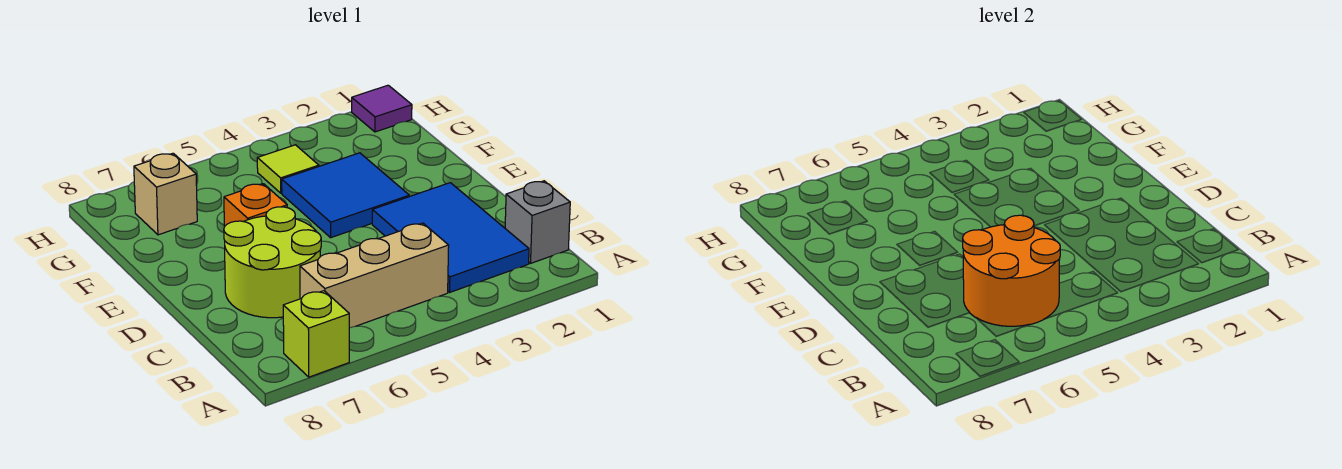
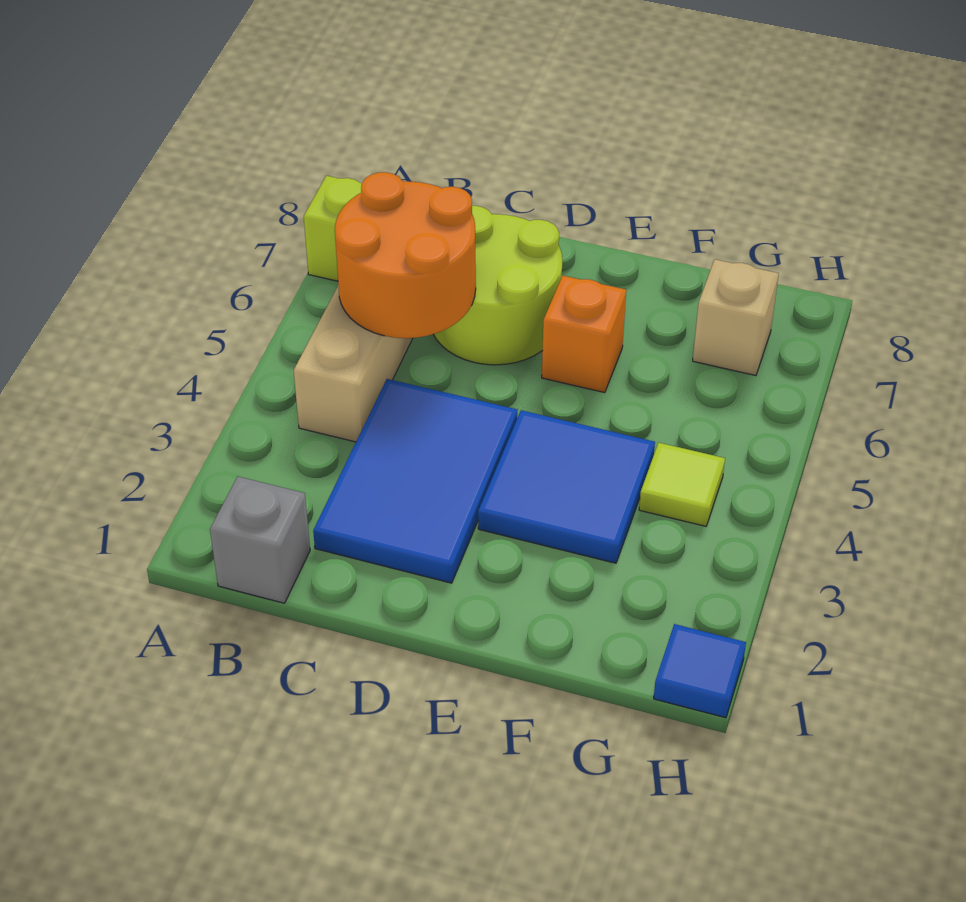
blue tile B2:D3 level 1 -> blue tile C2:D4 level 1
purple tile H1 level 1 -> blue tile H1 level 1

